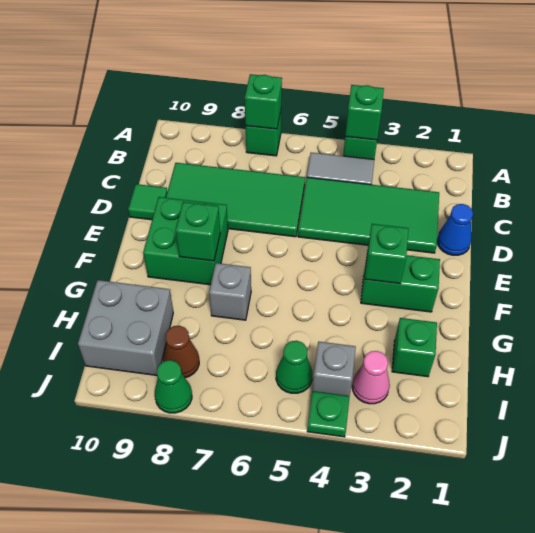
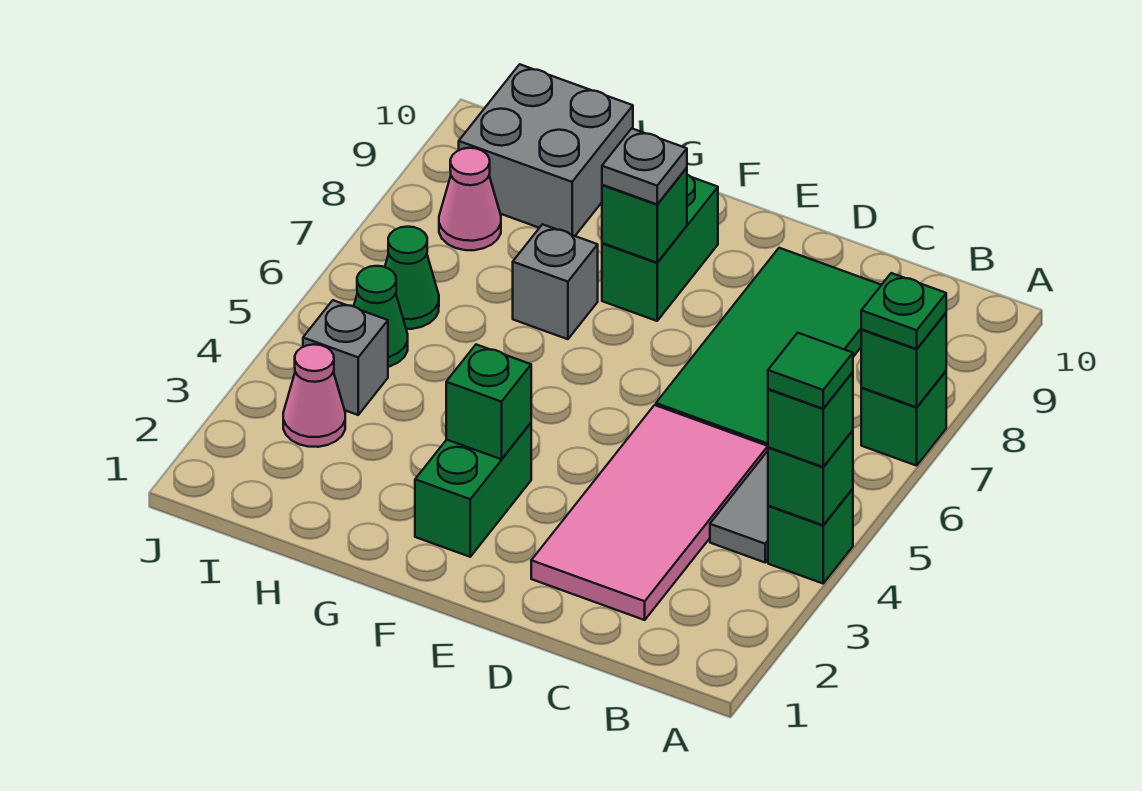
green tile C2:D5 level 1 -> pink tile C2:D5 level 1
blue cone D1 level 1 -> none
green tile D10 level 1 -> green tile A4 level 4
green brick E8:F9 level 1 -> green brick F8:F9 level 1
none -> grey plate F8 level 3
green brick H2 level 1 -> green brick A4 level 3
brown cone I8 level 1 -> pink cone I8 level 1
green plate J4 level 1 -> green plate A7 level 3
green cone J8 level 1 -> green cone I6 level 1

